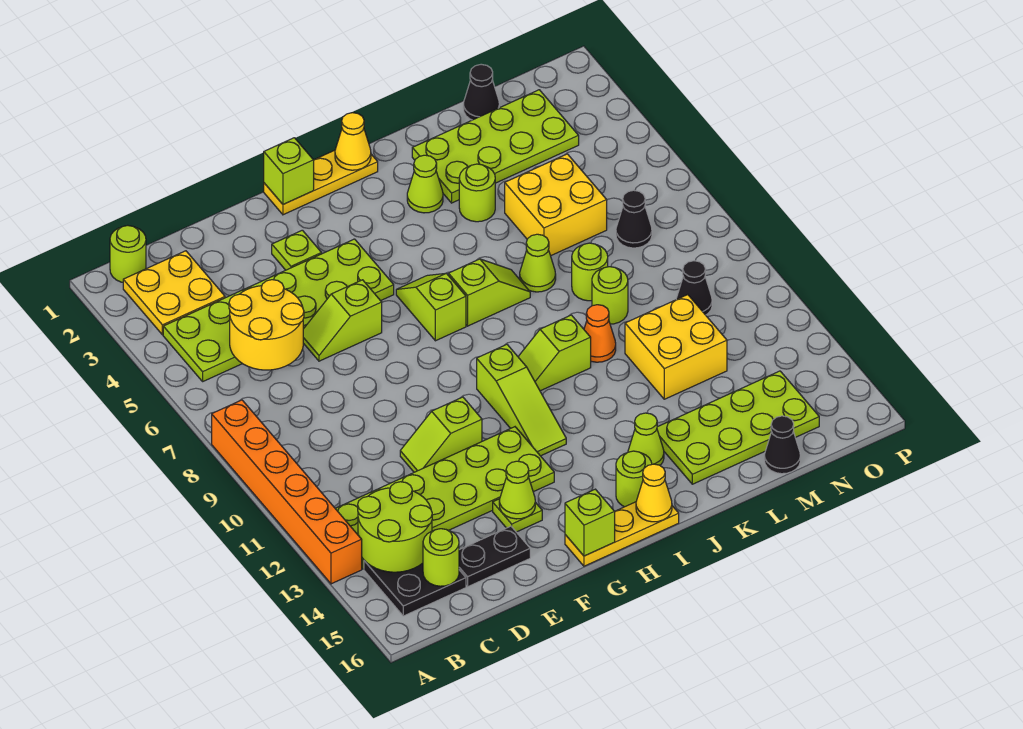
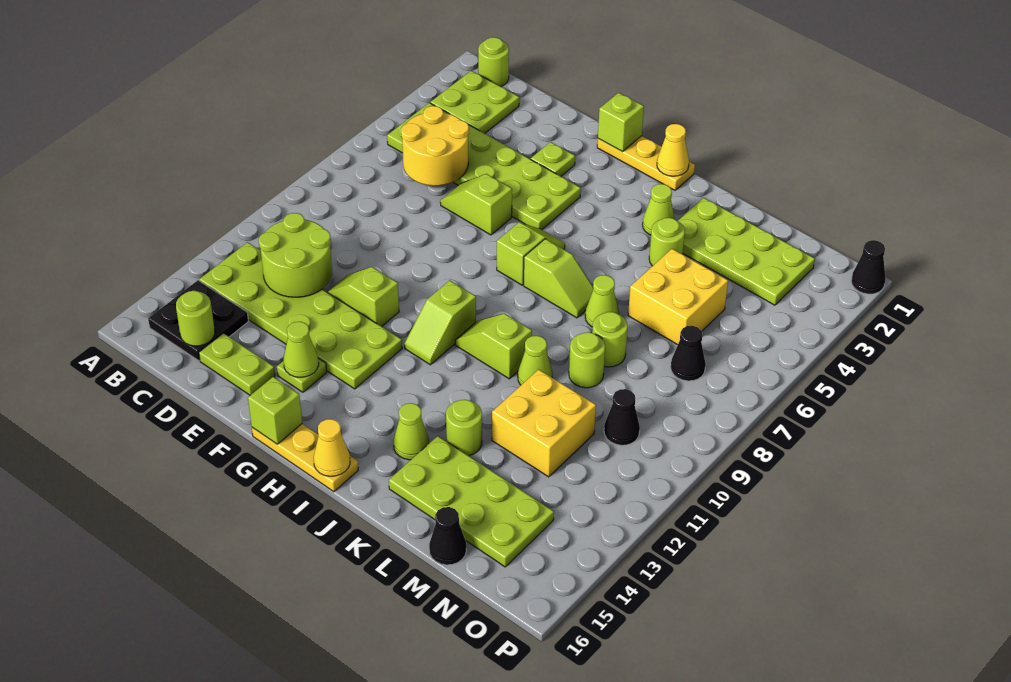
orange brick A8:A13 level 1 -> none
yellow plate B2:C3 level 1 -> lime plate B2:C3 level 1
lime round brick B13:C14 level 2 -> lime round brick C11:D12 level 2
black plate D15:E15 level 1 -> lime plate D15:E15 level 1
lime slope H10:H12 level 1 top 10 -> lime slope H10:H11 level 1 top 10
lime round brick I15 level 1 -> lime round brick K13 level 1
orange cone K10 level 1 -> lime cone K10 level 1
black cone M1 level 1 -> black cone P1 level 1

